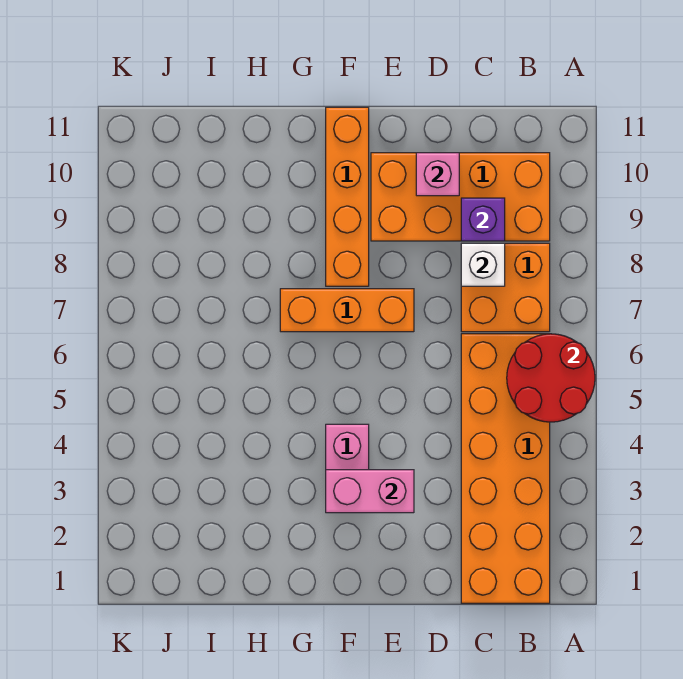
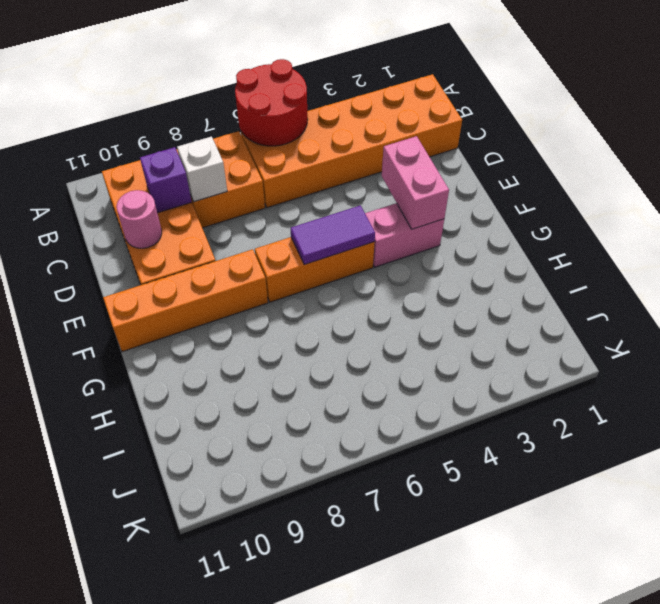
pink brick D10 level 2 -> pink round brick D10 level 2
orange brick E7:G7 level 1 -> orange brick F5:F7 level 1
none -> purple tile F5:F6 level 2

